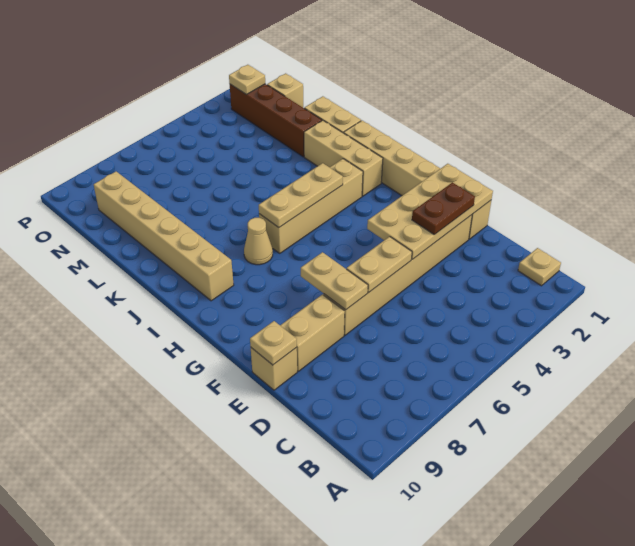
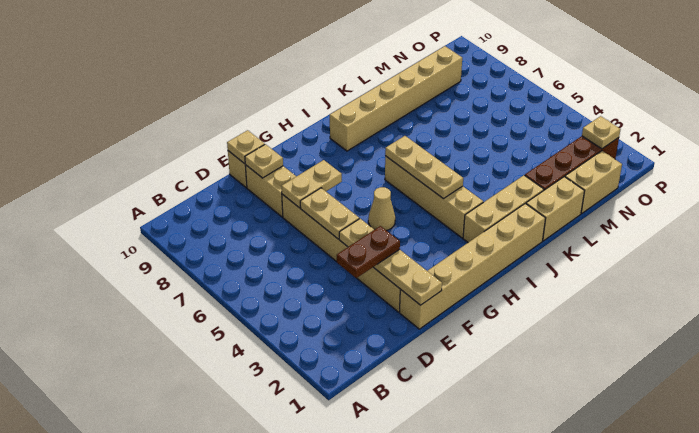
tan plate B1 level 1 -> tan plate E9 level 2
tan plate E1:F4 level 2 -> tan plate E1:E4 level 2
brown plate E2:E3 level 3 -> brown plate D3:E3 level 3
tan cone I7 level 1 -> tan cone G5 level 1
tan brick N1 level 1 -> tan brick M1:N1 level 1

